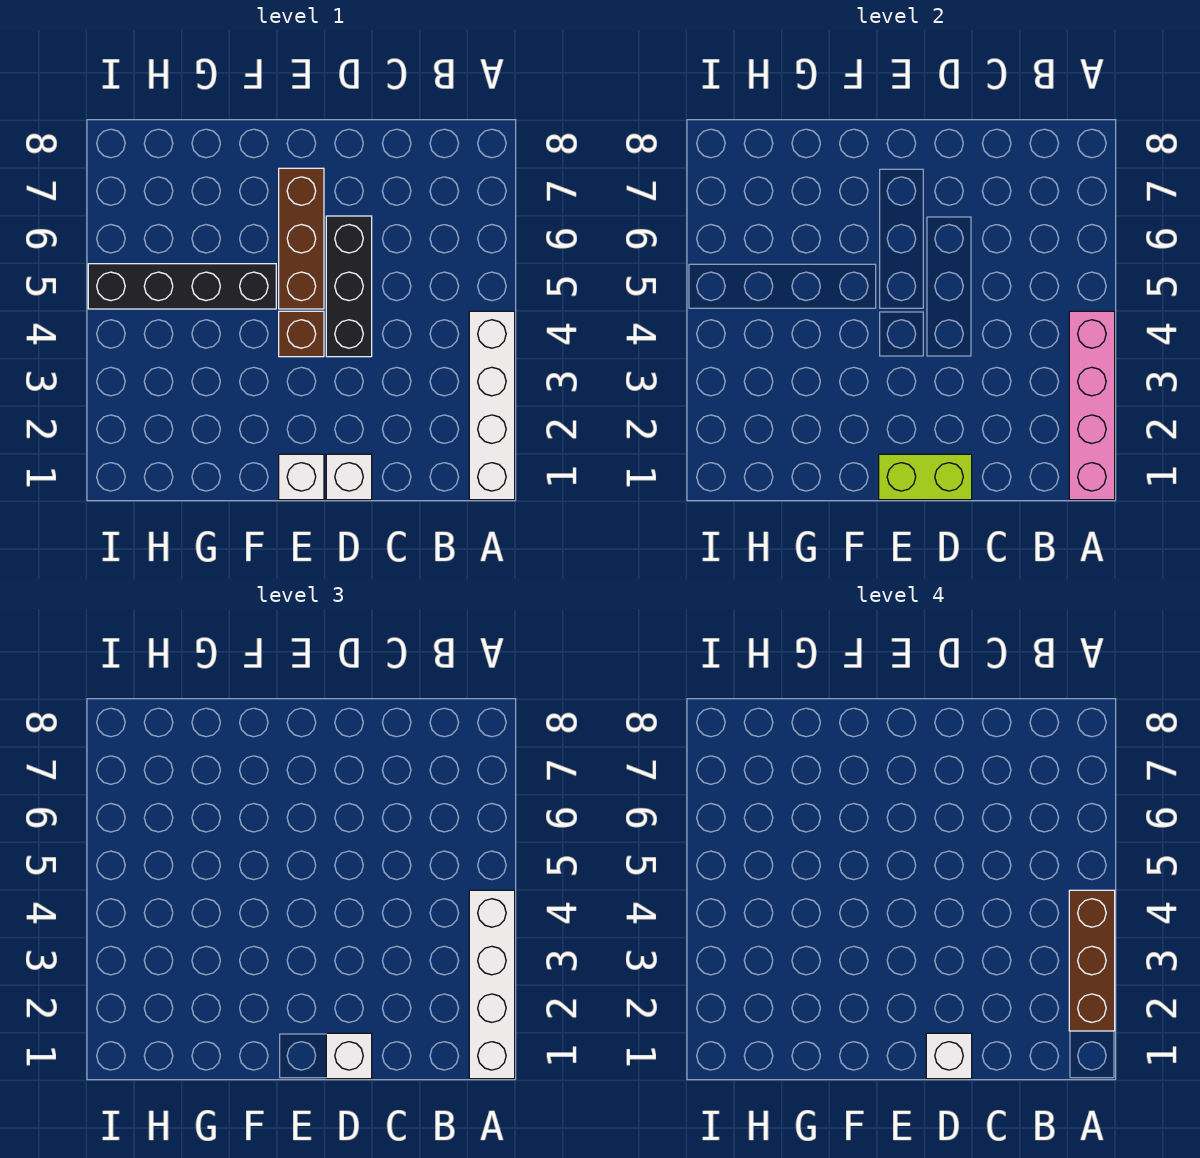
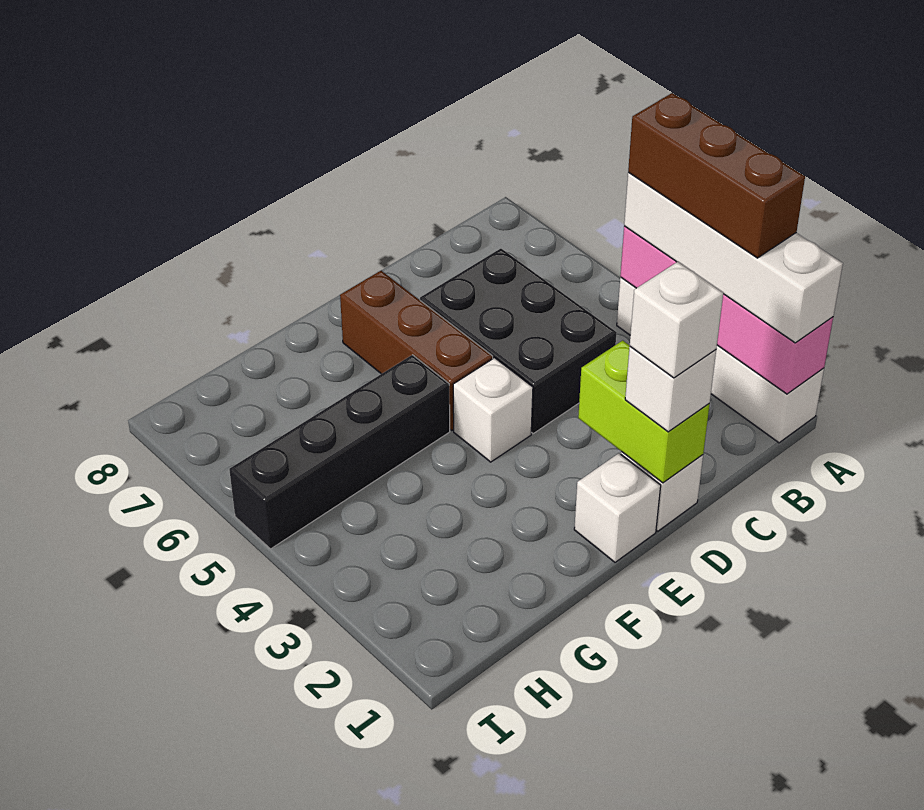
lime brick D1:E1 level 2 -> lime brick D1:D2 level 2
black brick D4:D6 level 1 -> black brick C4:D6 level 1
brown brick E4 level 1 -> white brick E4 level 1

